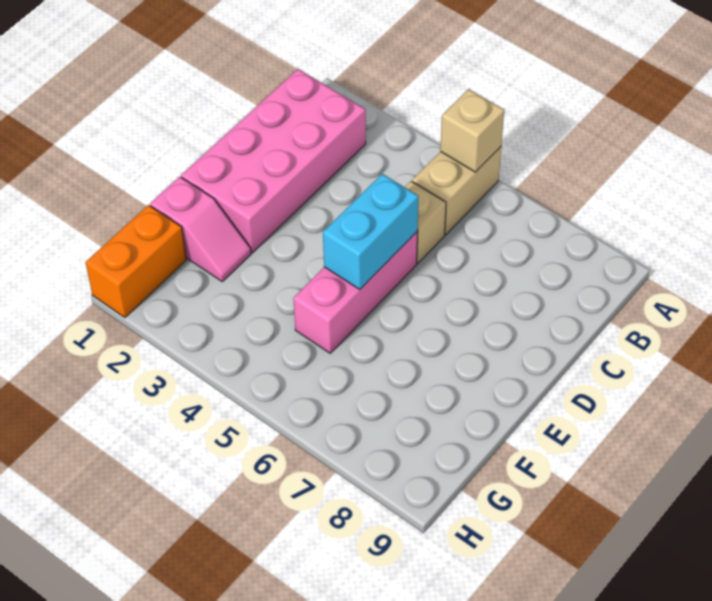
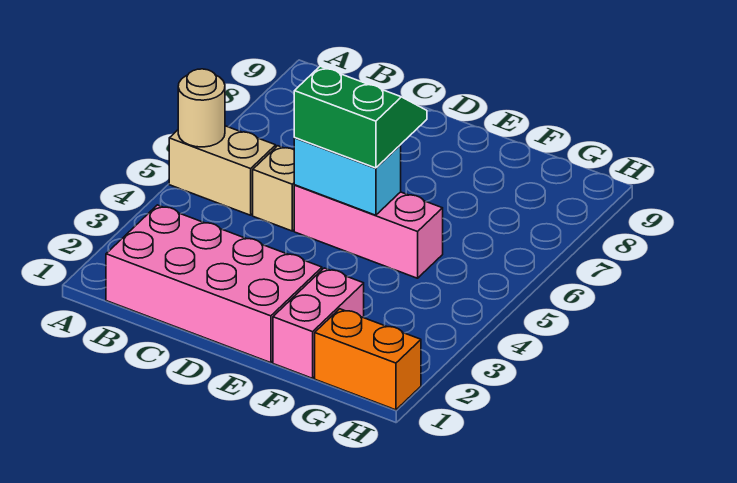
tan brick A5 level 2 -> tan round brick A5 level 2
none -> green slope D5:E6 level 3 top 5
pink slope F1:F2 level 1 top 1 -> pink brick F1:F2 level 1

